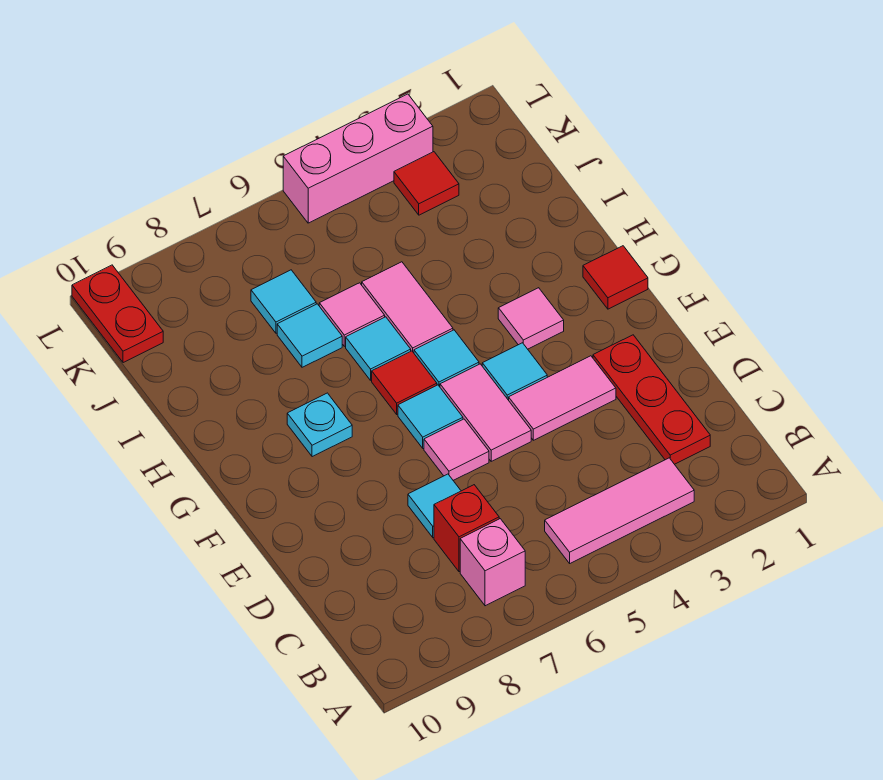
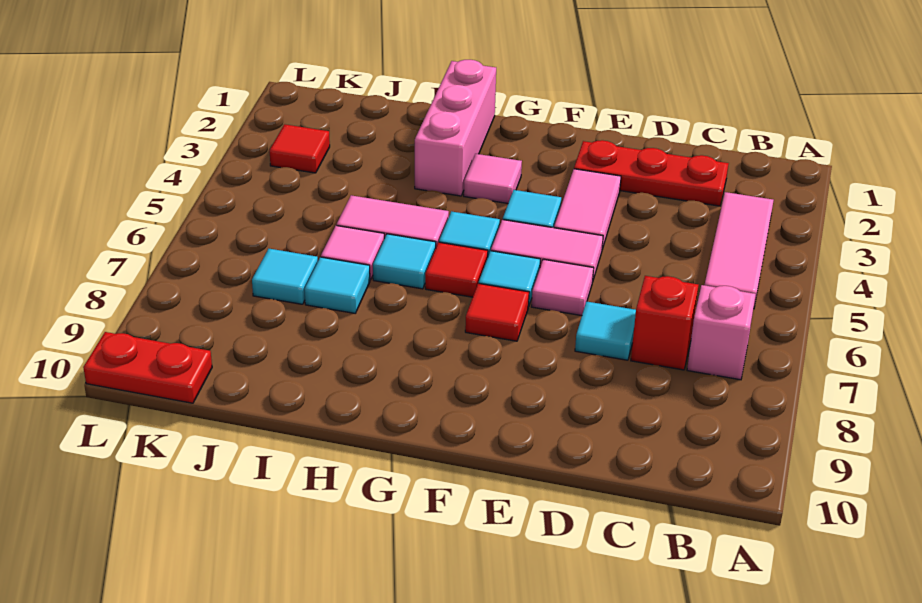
red tile G1 level 1 -> red tile F7 level 1
cyan plate G8 level 1 -> none
pink brick L3:L5 level 1 -> pink brick H1:H3 level 1

